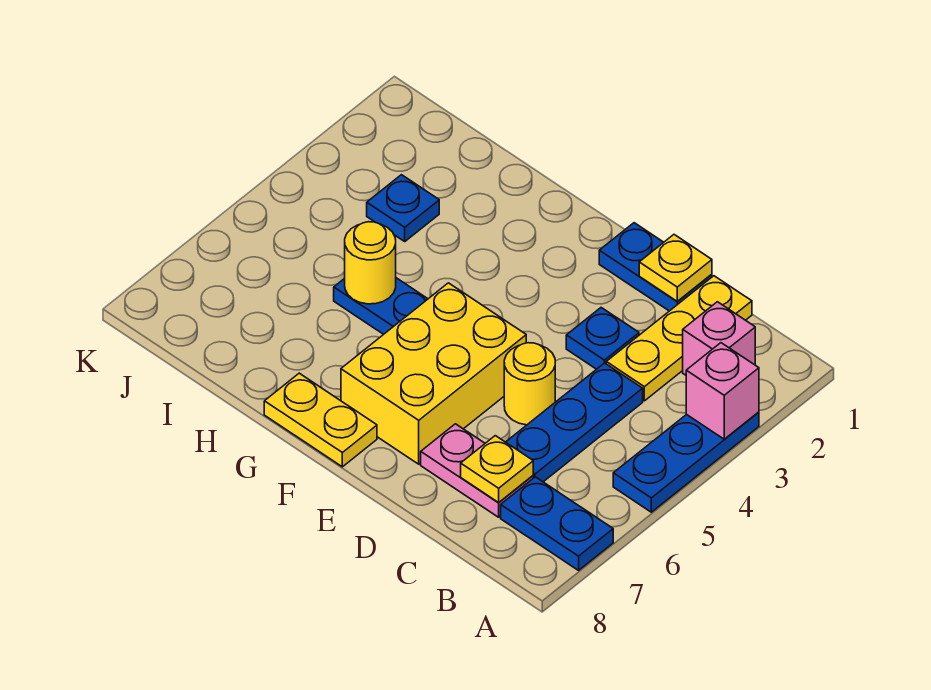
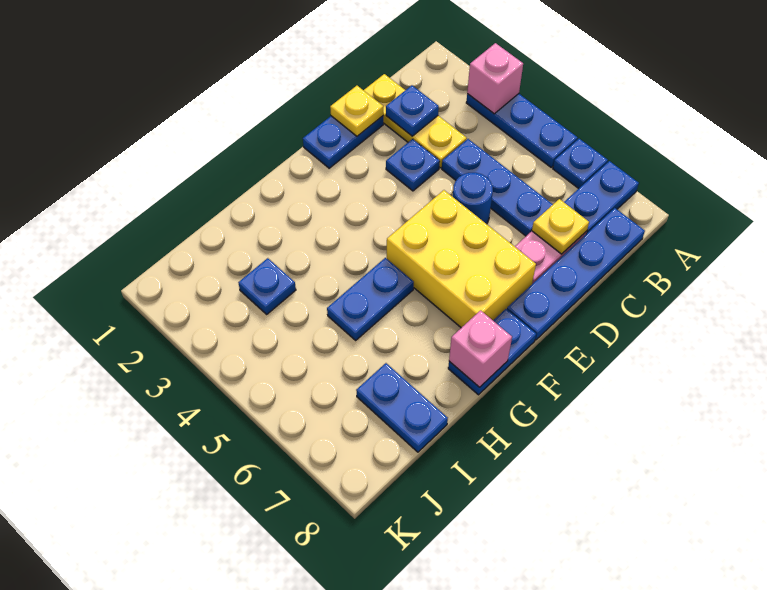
none -> blue plate A6 level 1
pink brick B2 level 1 -> pink brick G8 level 2
none -> blue plate B8:E8 level 1
none -> blue plate C2 level 2
yellow round brick D5 level 1 -> blue round brick D5 level 1
yellow plate F8:G8 level 1 -> blue plate F8:G8 level 1
yellow round brick H5 level 2 -> none
none -> blue plate I7:I8 level 1

